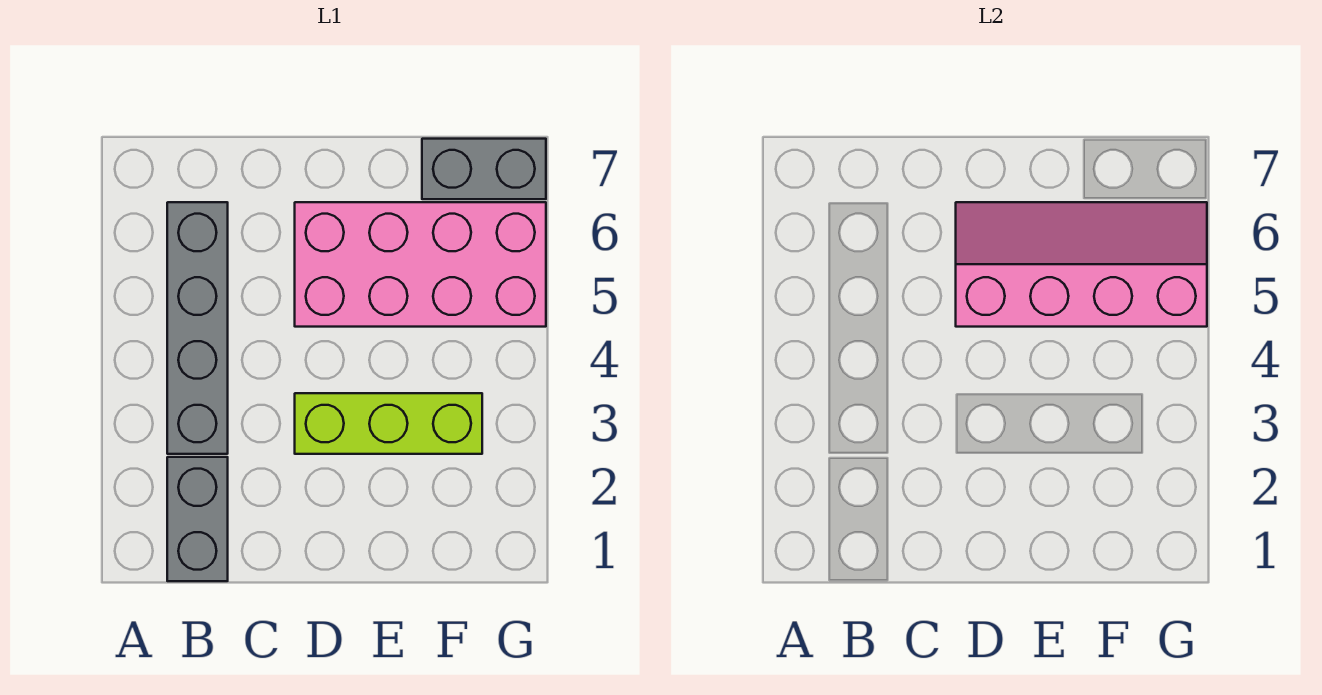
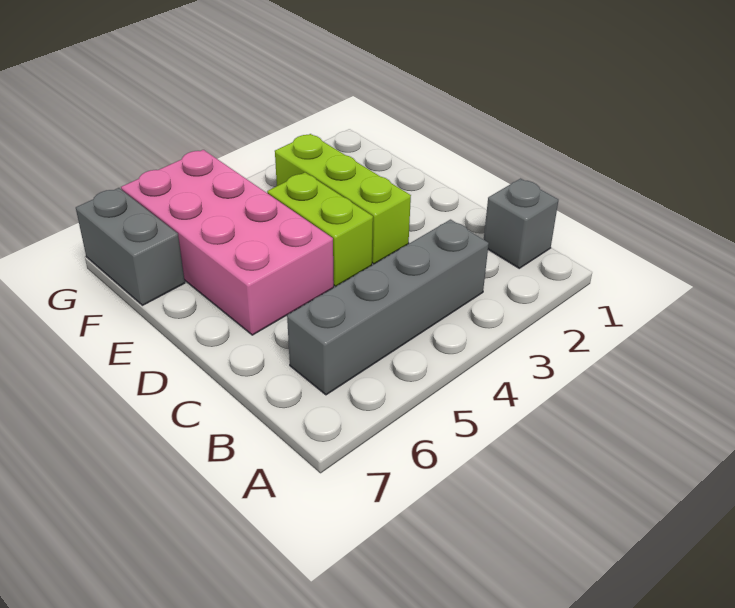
grey brick B1:B2 level 1 -> grey brick B1 level 1
none -> lime brick D4:E4 level 1
pink slope D5:G6 level 2 top 5 -> none

